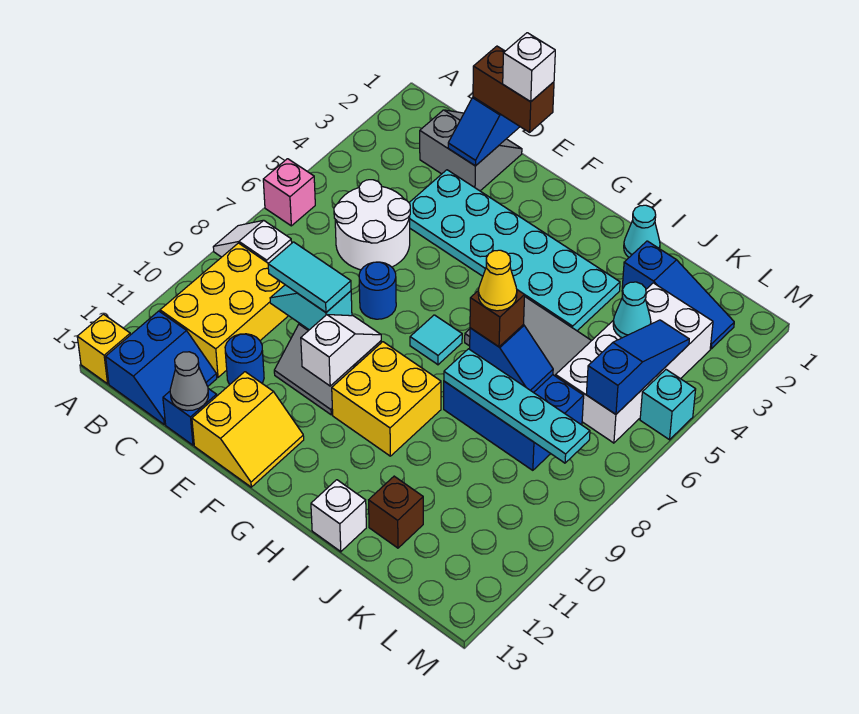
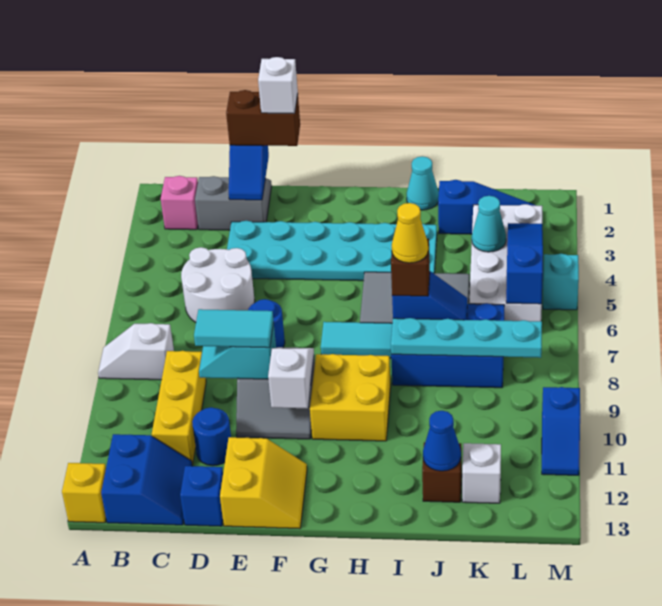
pink brick A6 level 1 -> pink brick B2 level 1
yellow brick B9:C11 level 1 -> yellow brick C9:C11 level 1
grey cone D13 level 2 -> none
cyan tile G7 level 1 -> cyan tile G7:H7 level 1
white brick I13 level 1 -> white brick K12 level 1
none -> blue cone J12 level 2
none -> blue slope M10:M11 level 1 top 10

